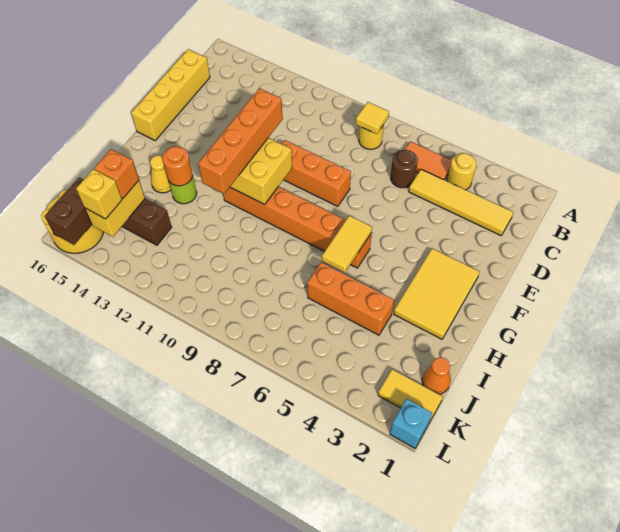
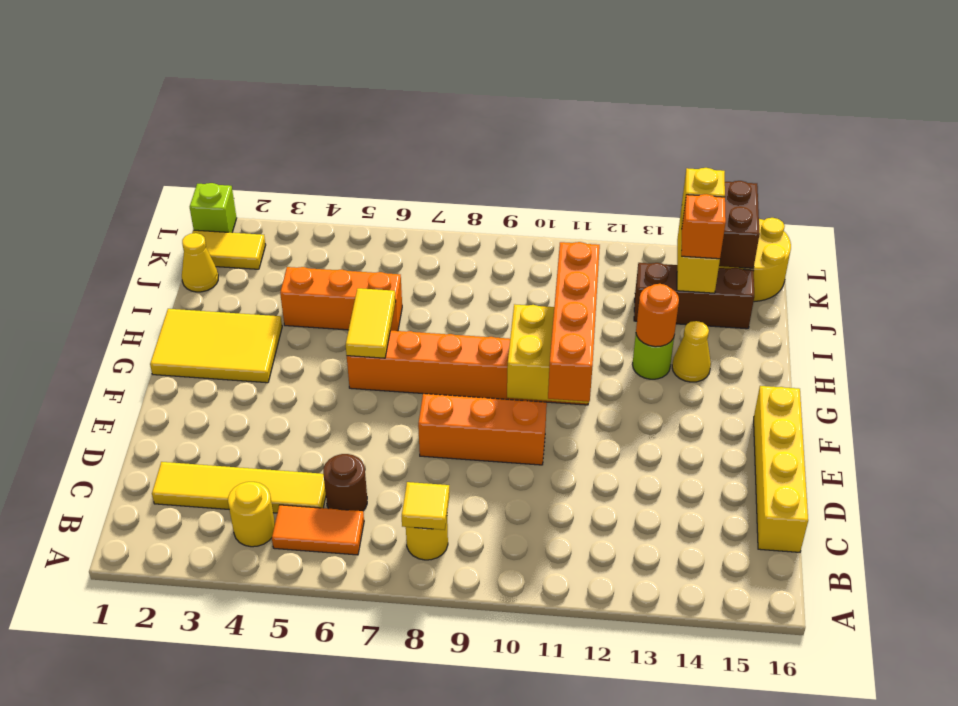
yellow tile F2:H3 level 1 -> yellow tile G1:H3 level 1
orange cone J1 level 1 -> yellow cone J1 level 1
cyan brick L1 level 1 -> lime brick L1 level 1

